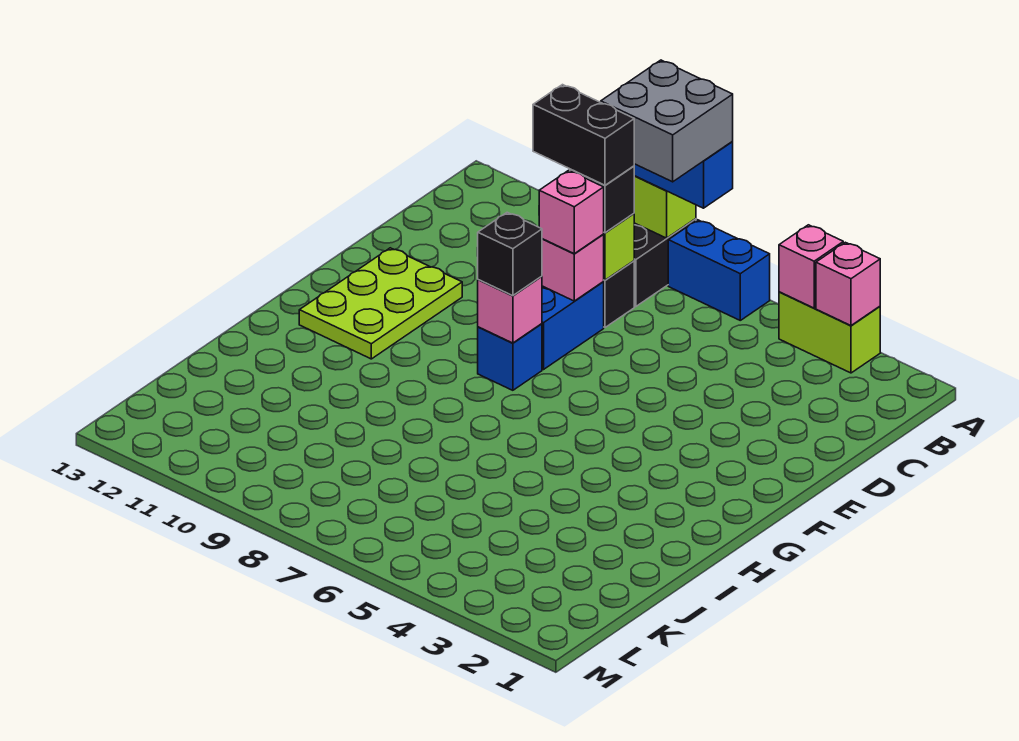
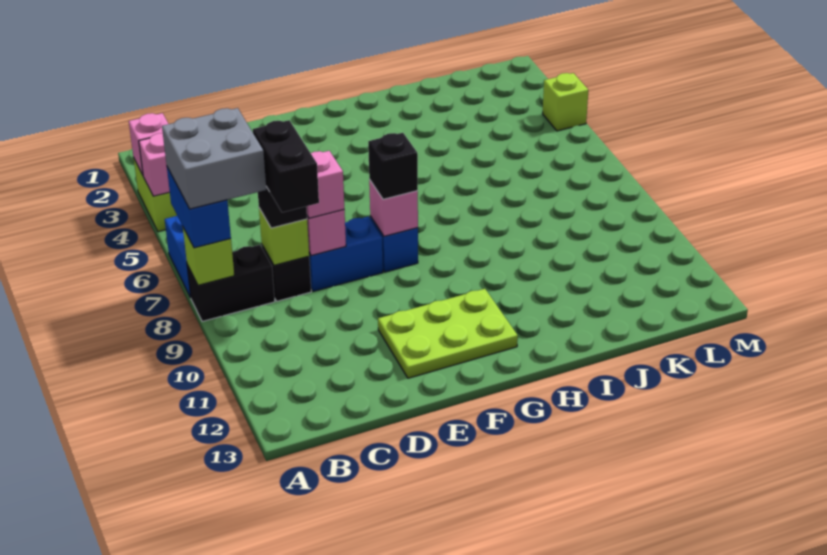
none -> lime brick M4 level 1

